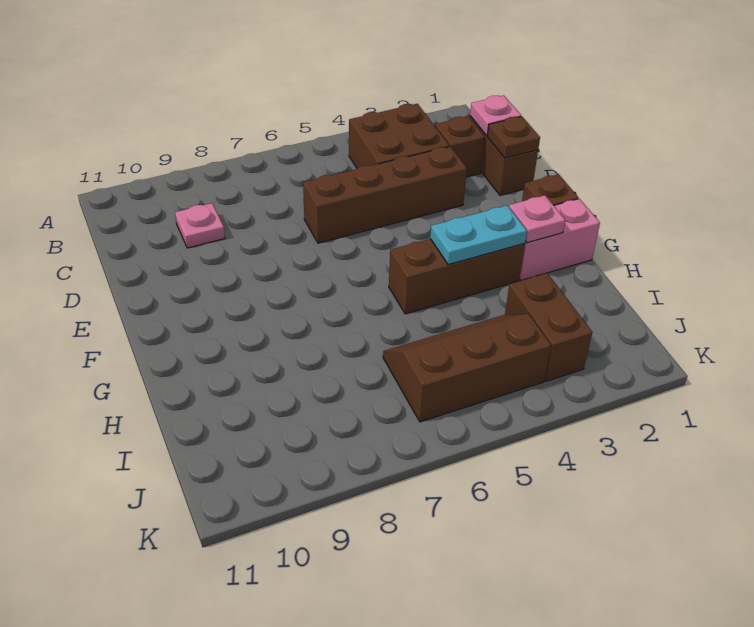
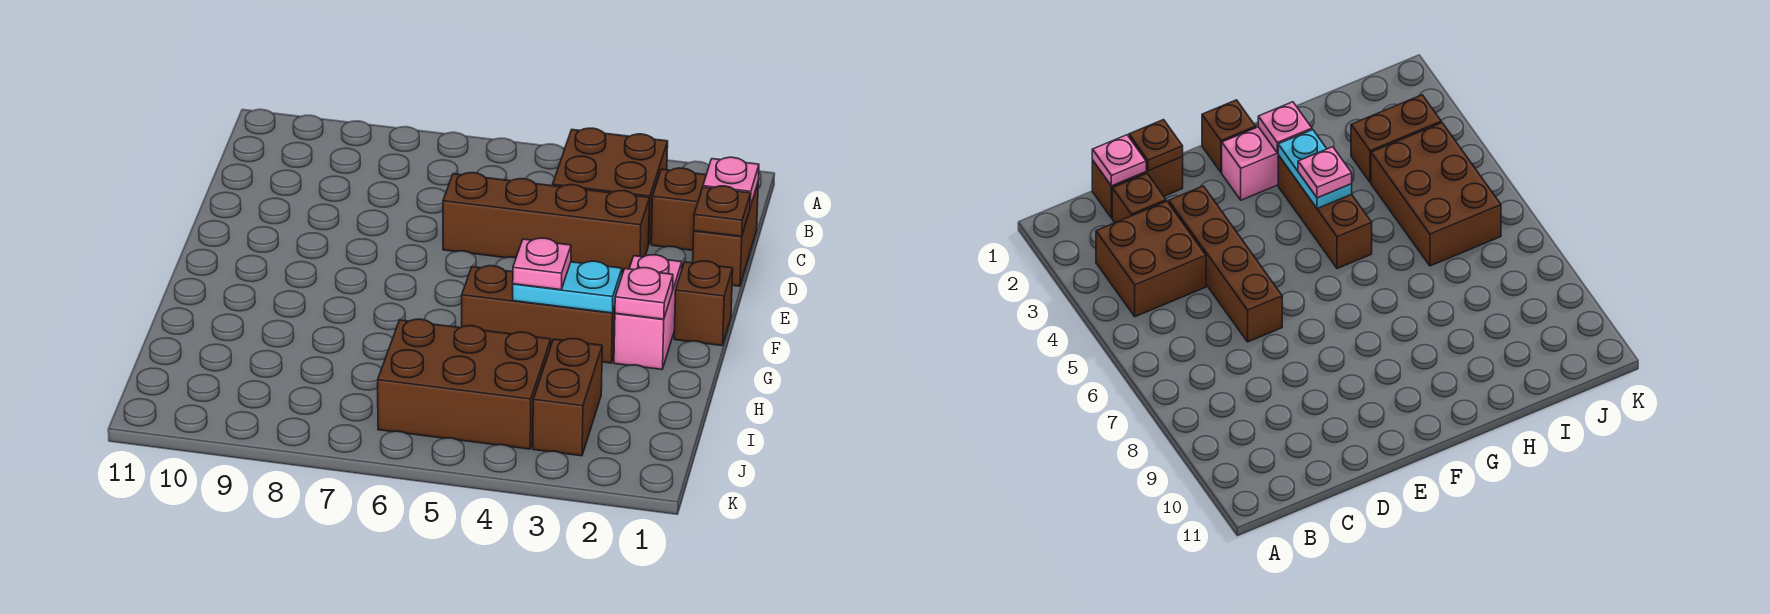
pink plate C9 level 1 -> pink plate G4 level 3
pink brick G1:G2 level 1 -> pink brick F2:G2 level 1
brown slope I4:J6 level 1 top J -> brown brick I4:J6 level 1

